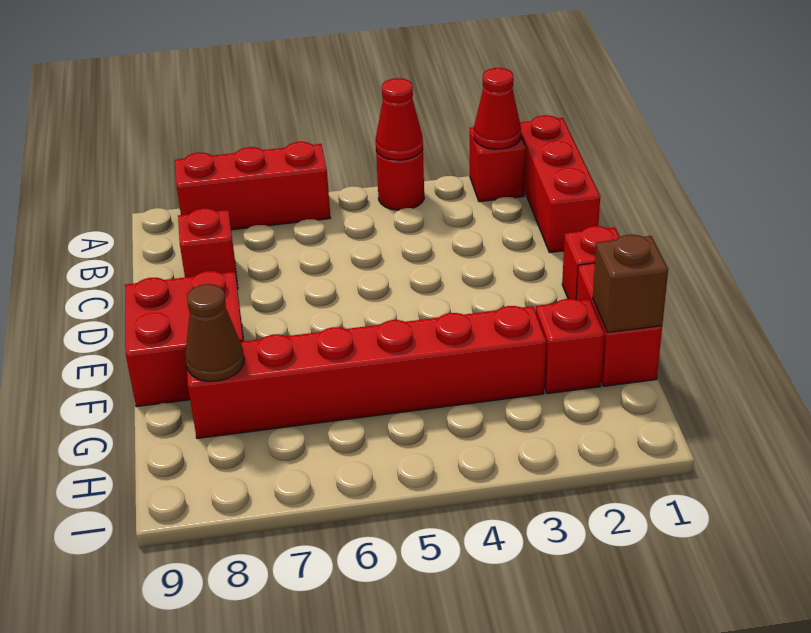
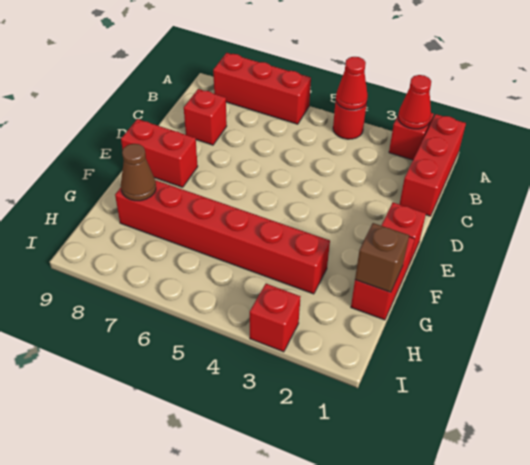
red brick E8:F9 level 1 -> red brick E8:E9 level 1
red brick G2 level 1 -> red brick I3 level 1

